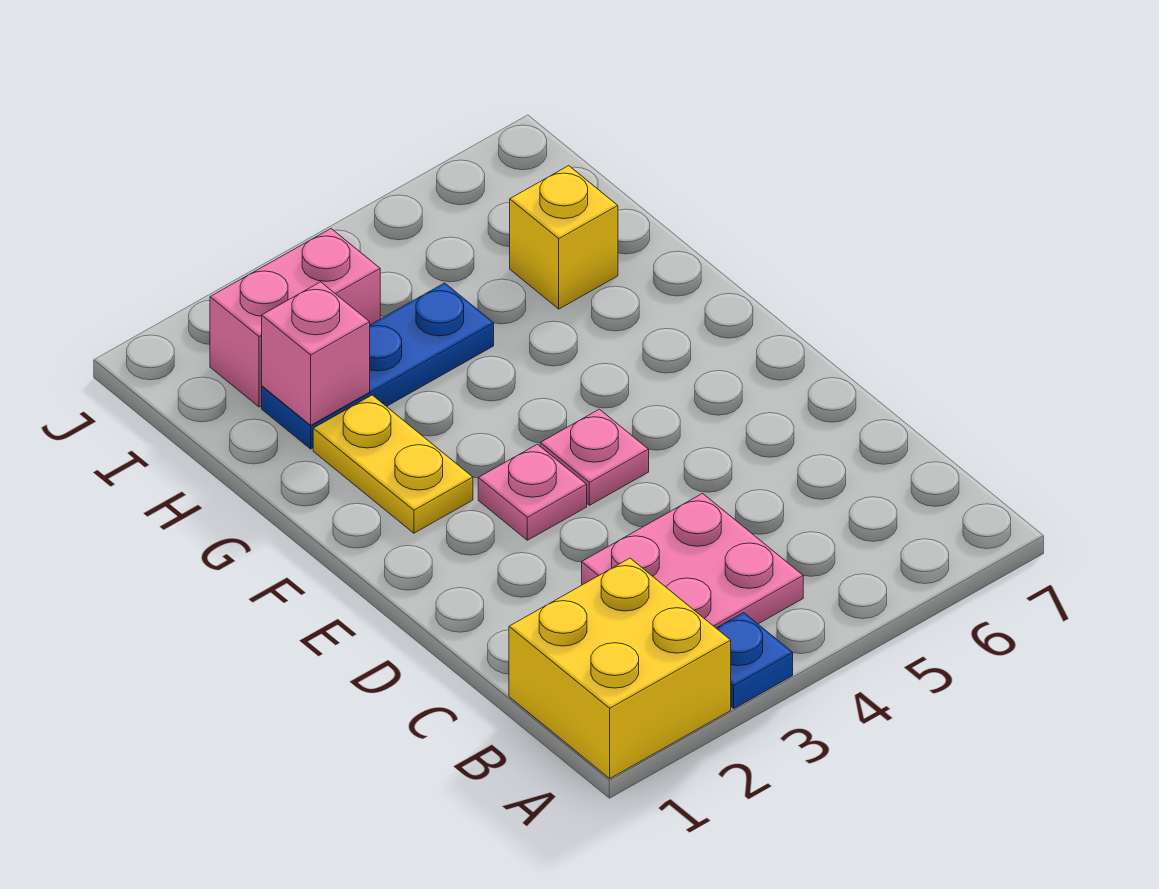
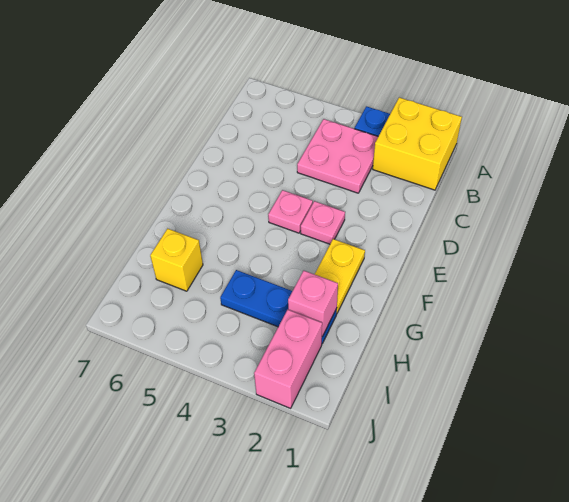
pink brick I2:I3 level 1 -> pink brick I2:J2 level 1

